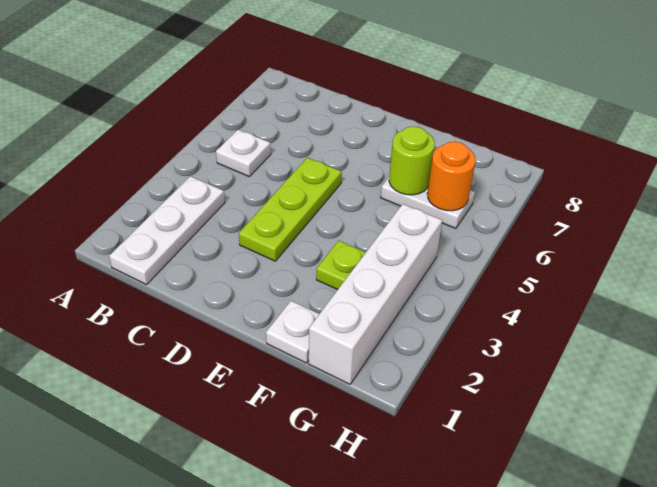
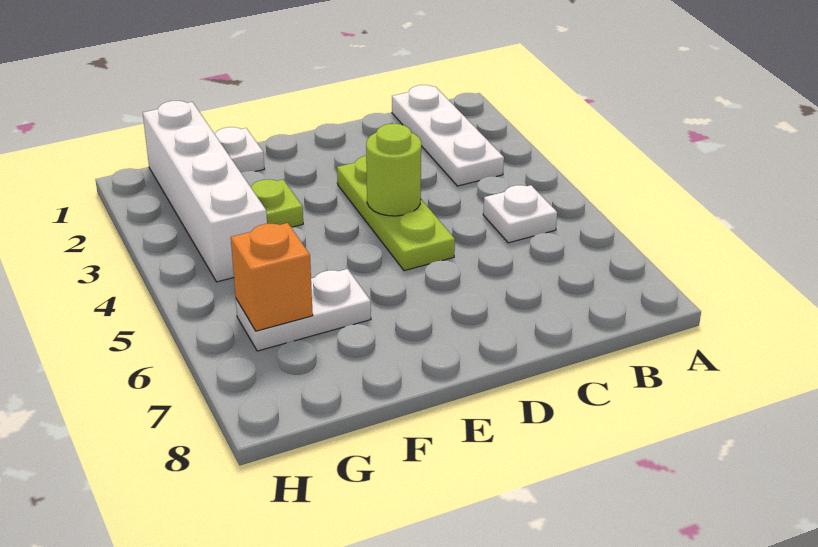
lime round brick F6 level 2 -> lime round brick D4 level 2
orange round brick G6 level 2 -> orange brick G6 level 2

